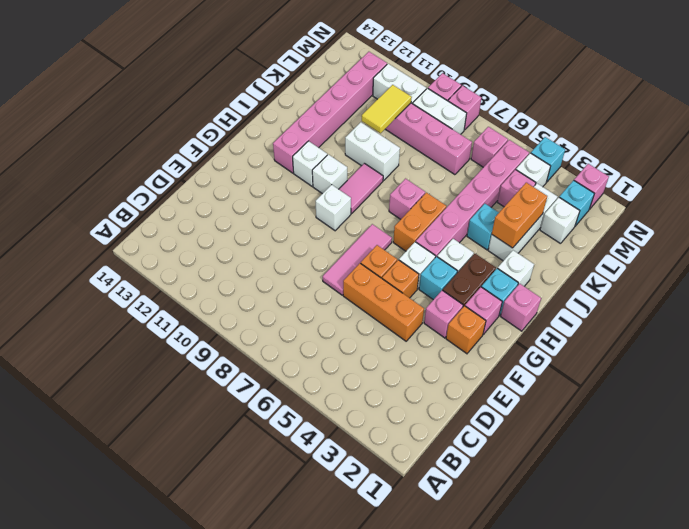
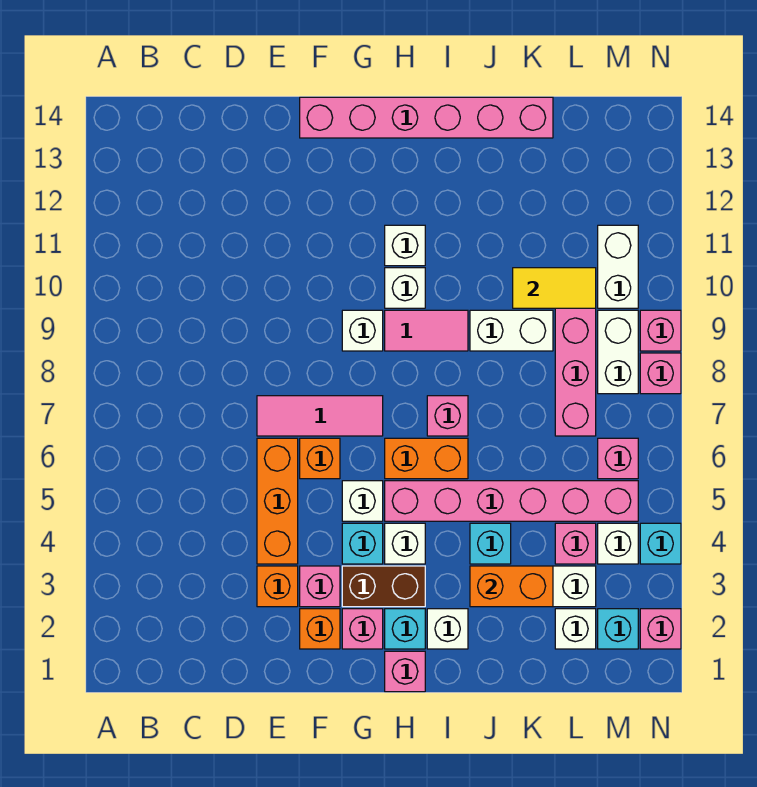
orange brick F5 level 1 -> orange brick E3 level 1
pink brick H12:M12 level 1 -> pink brick F14:K14 level 1
white brick J9:J10 level 1 -> white brick J9:K9 level 1

